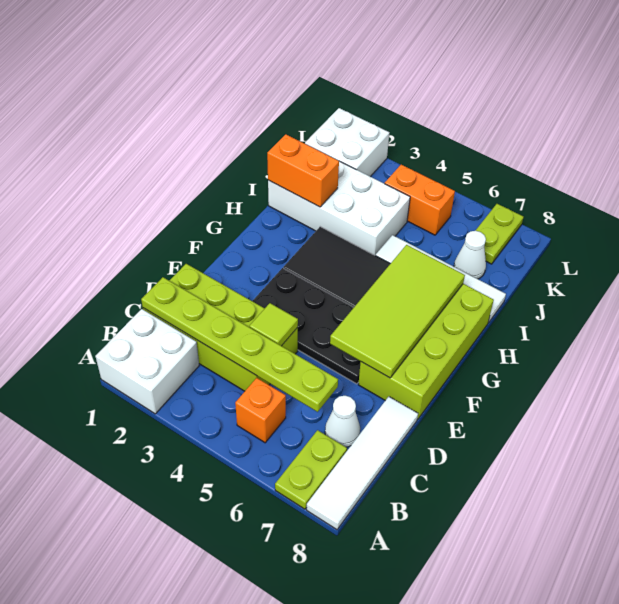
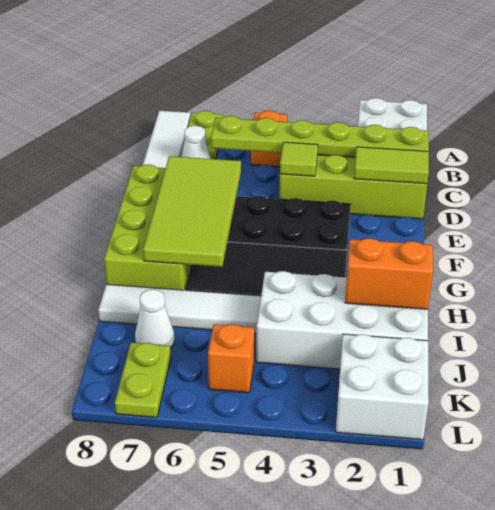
none -> lime tile D1:D2 level 2
orange brick K4:K5 level 1 -> orange brick K5 level 1

